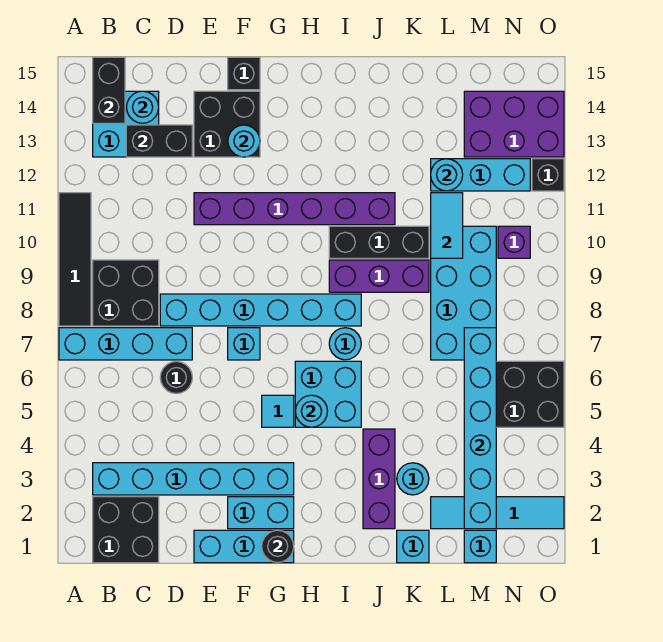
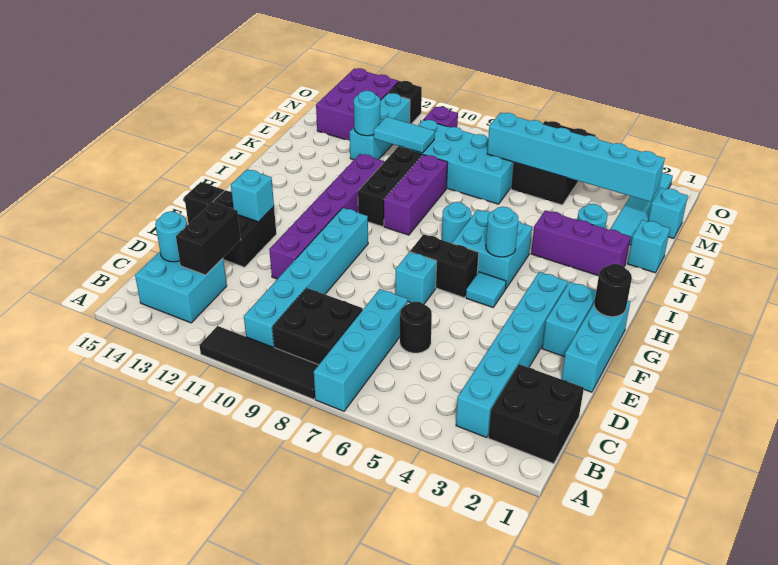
black brick B14:B15 level 2 -> black brick G6:G7 level 1
cyan brick D8:I8 level 1 -> cyan brick B10:G10 level 1
cyan round brick F13 level 2 -> cyan brick F13 level 2

